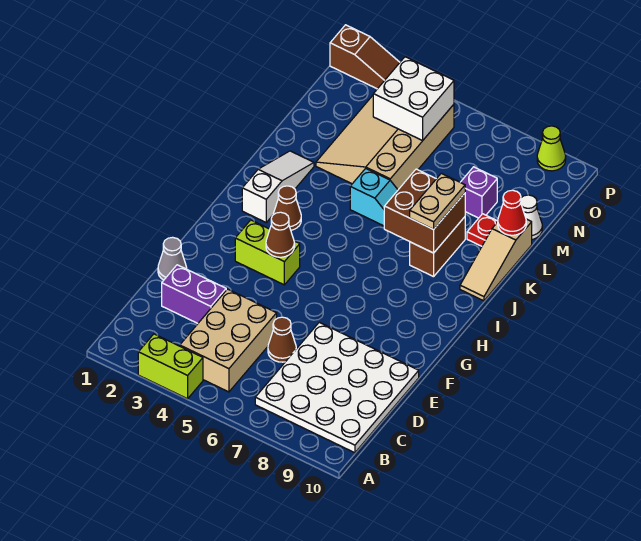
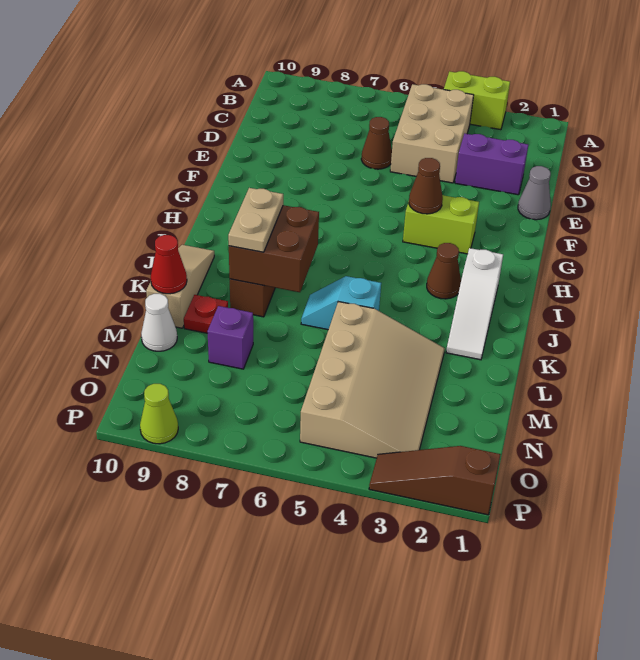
white plate B7:E10 level 1 -> none
white brick N4:O5 level 2 -> none

